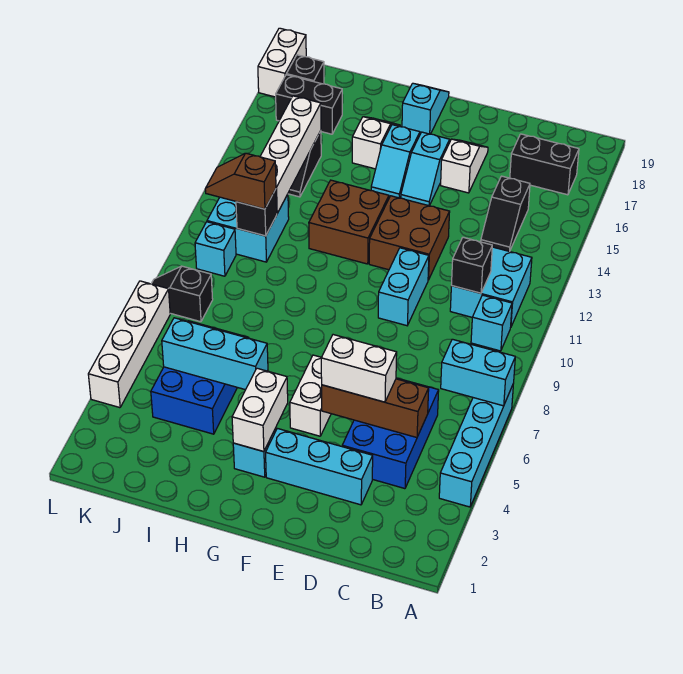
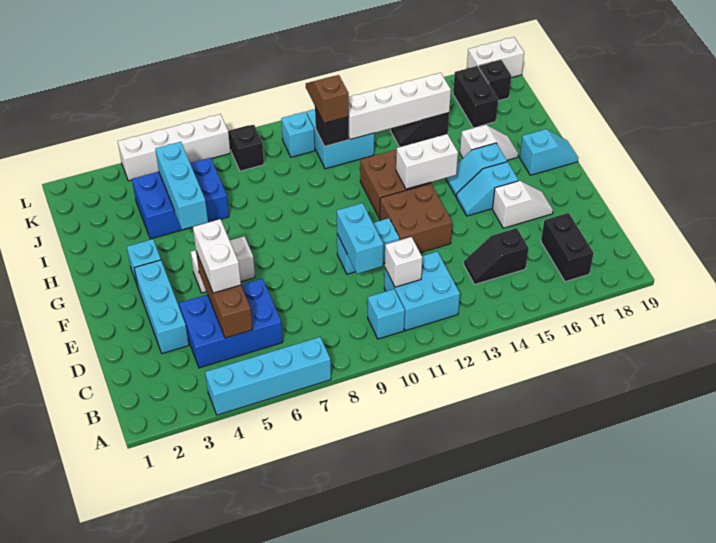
cyan brick A7:B7 level 2 -> cyan brick D10:E10 level 2
black brick C11 level 2 -> white brick C11 level 2
white brick G3:G4 level 2 -> white brick G13:G14 level 2

